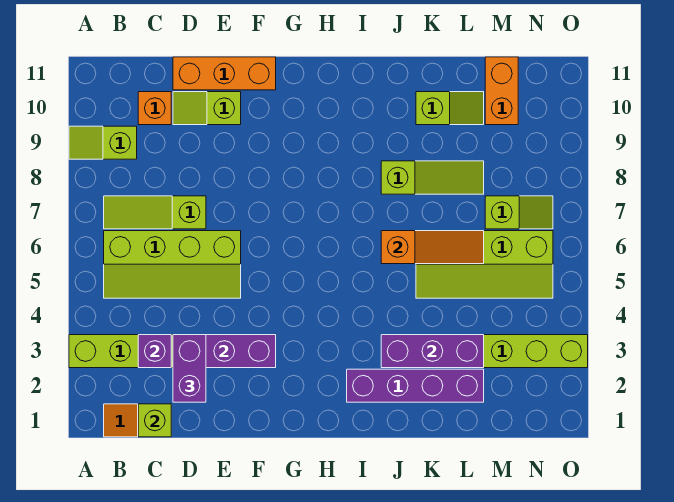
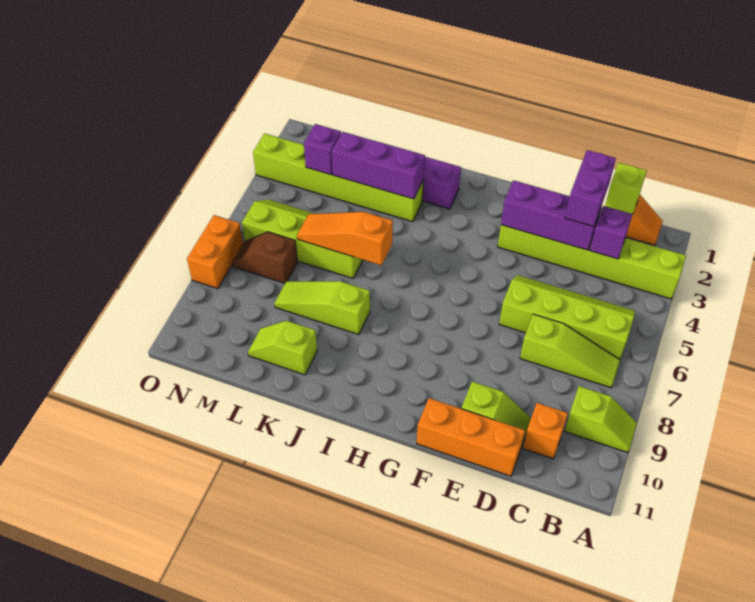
none -> purple brick M3 level 2
lime slope M7:N7 level 1 top M -> brown slope M7:N7 level 1 top M
orange brick M10:M11 level 1 -> orange brick O7:O8 level 1

